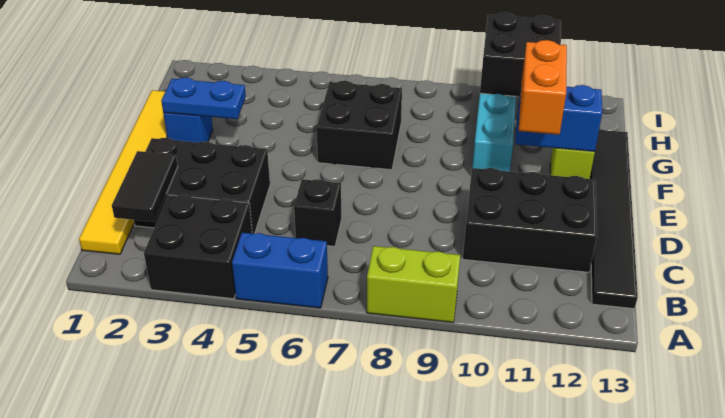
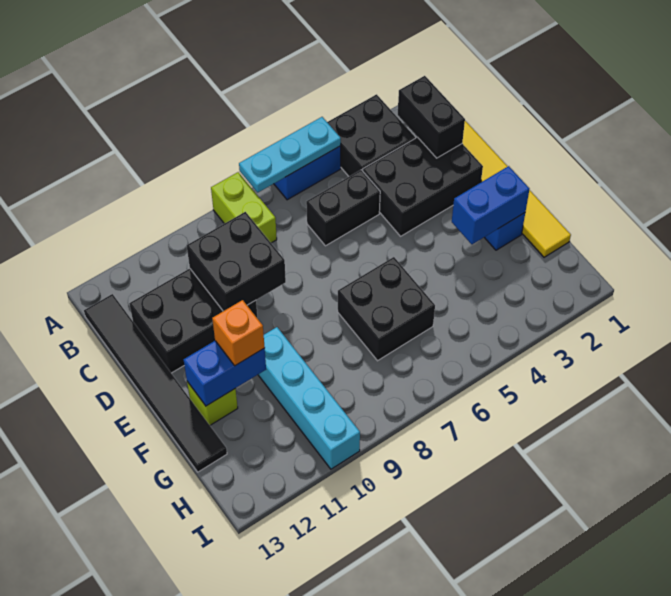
none -> cyan plate A5:A7 level 2
lime brick A8:A9 level 1 -> lime brick A8:B8 level 1
black tile B2:C2 level 2 -> black brick B2:C2 level 2
black brick C6 level 1 -> black brick C5:C6 level 1
orange brick E11:F11 level 3 -> orange brick F11 level 3
blue plate F2:F3 level 2 -> blue brick F2:F3 level 2
black brick H10:I11 level 2 -> black brick C9:D10 level 2

